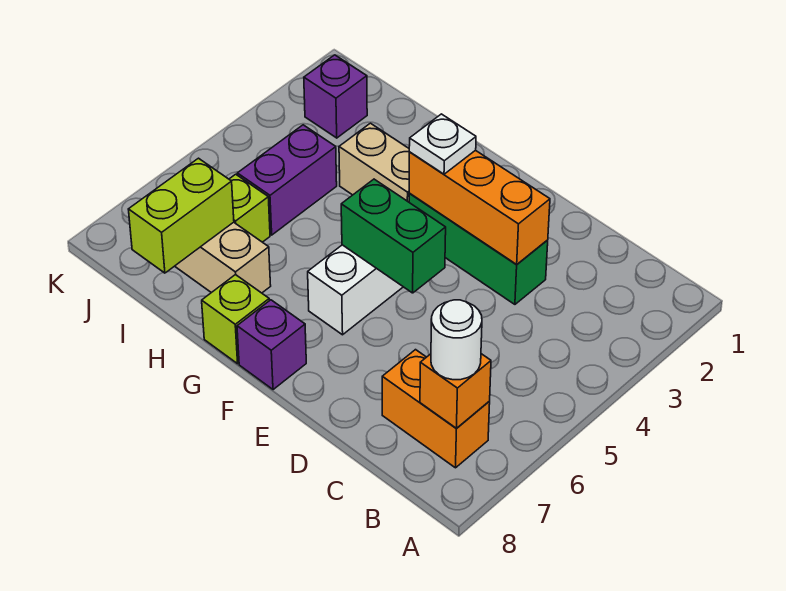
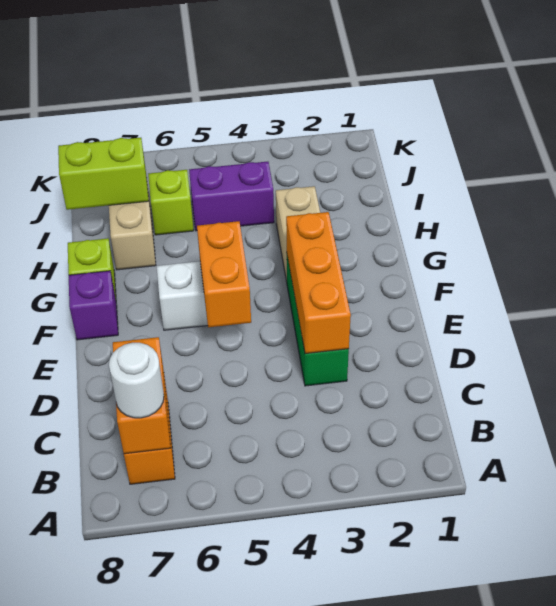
orange brick B7 level 2 -> orange brick B7:C7 level 2
green brick E5:F5 level 2 -> orange brick E5:F5 level 2
white plate F3 level 3 -> none
purple brick J2 level 1 -> none

